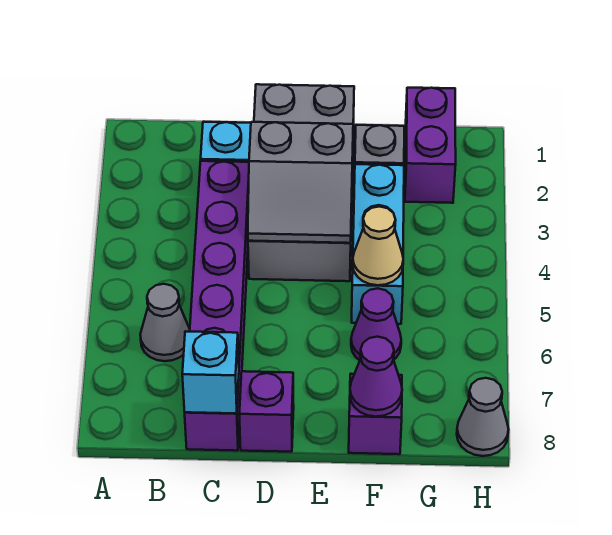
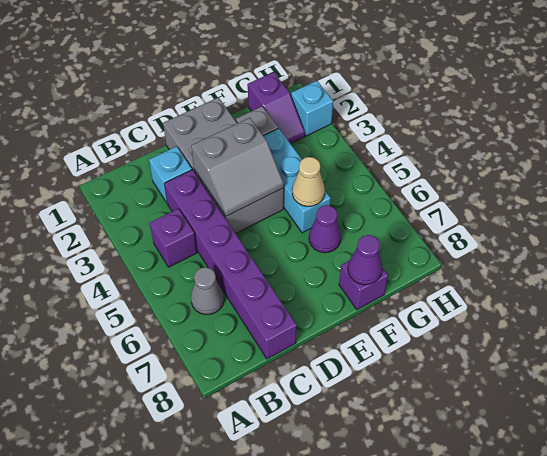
cyan brick C8 level 2 -> cyan brick H2 level 1
purple brick D8 level 1 -> purple brick B4 level 1
purple brick G1:G2 level 1 -> purple slope G1:G2 level 1 top 1
grey cone H8 level 1 -> none

